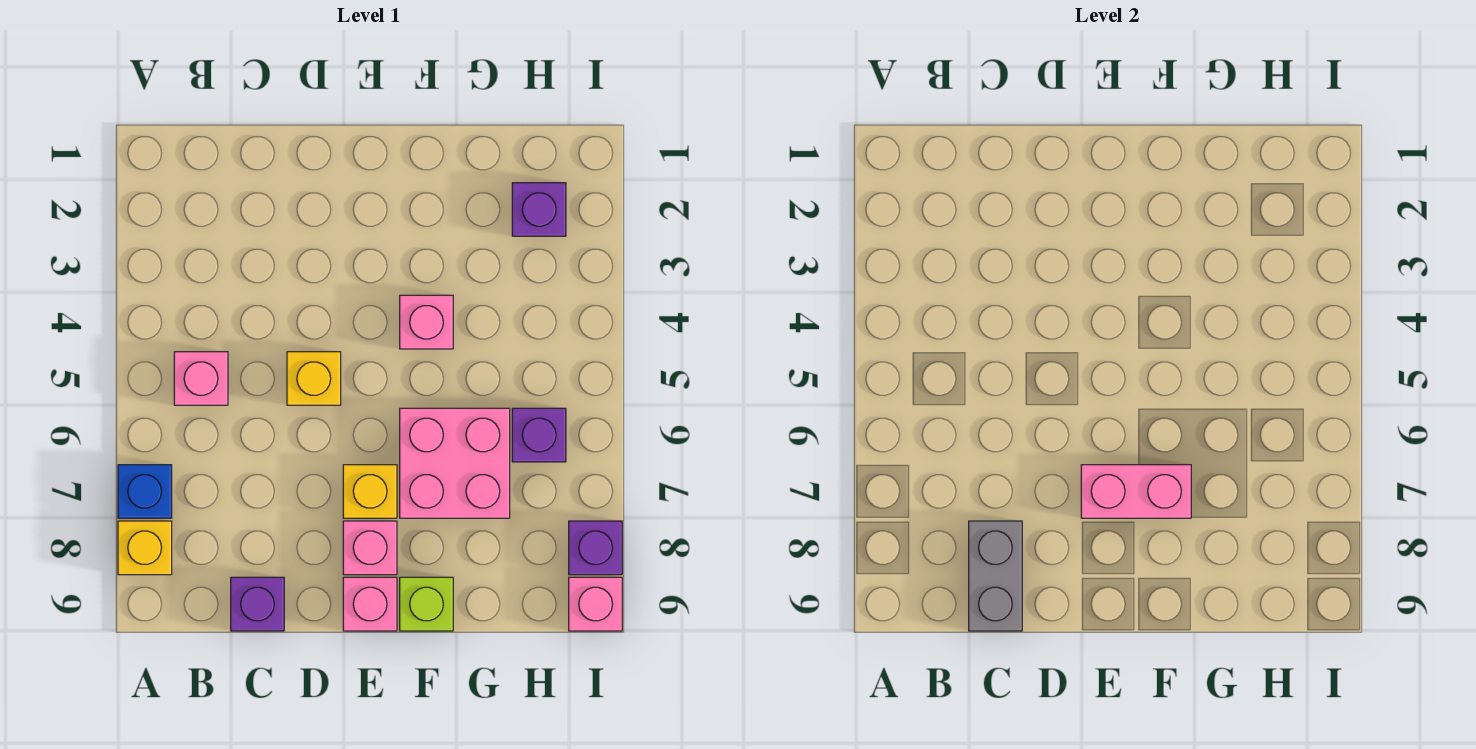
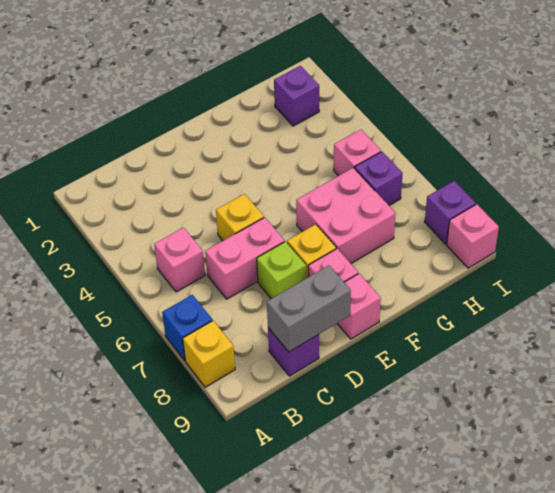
grey brick C8:C9 level 2 -> grey brick C9:D9 level 2
pink brick E7:F7 level 2 -> pink brick C6:D6 level 1
pink brick F4 level 1 -> pink brick H5 level 1
lime brick F9 level 1 -> lime brick D7 level 1

